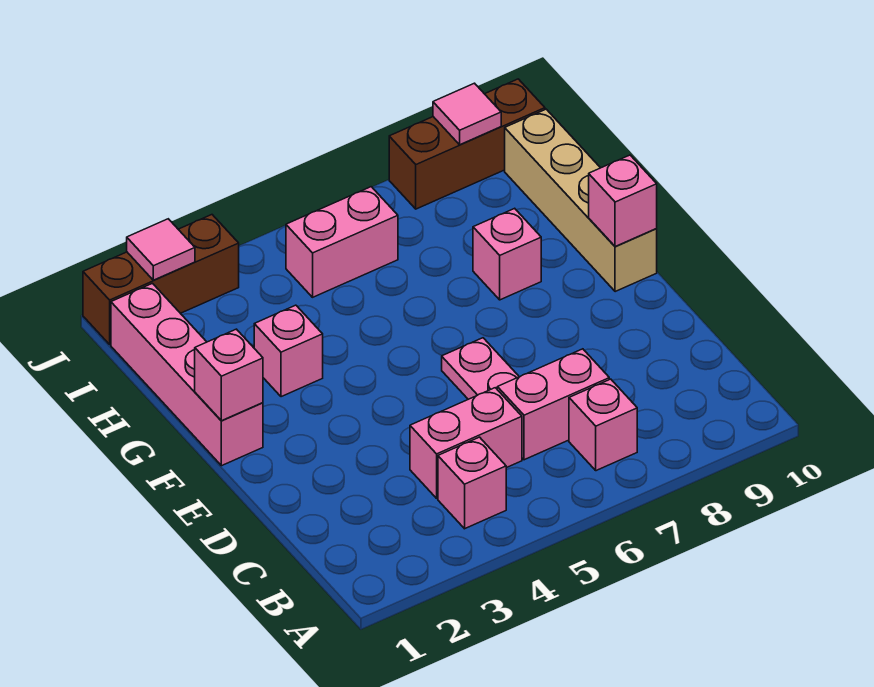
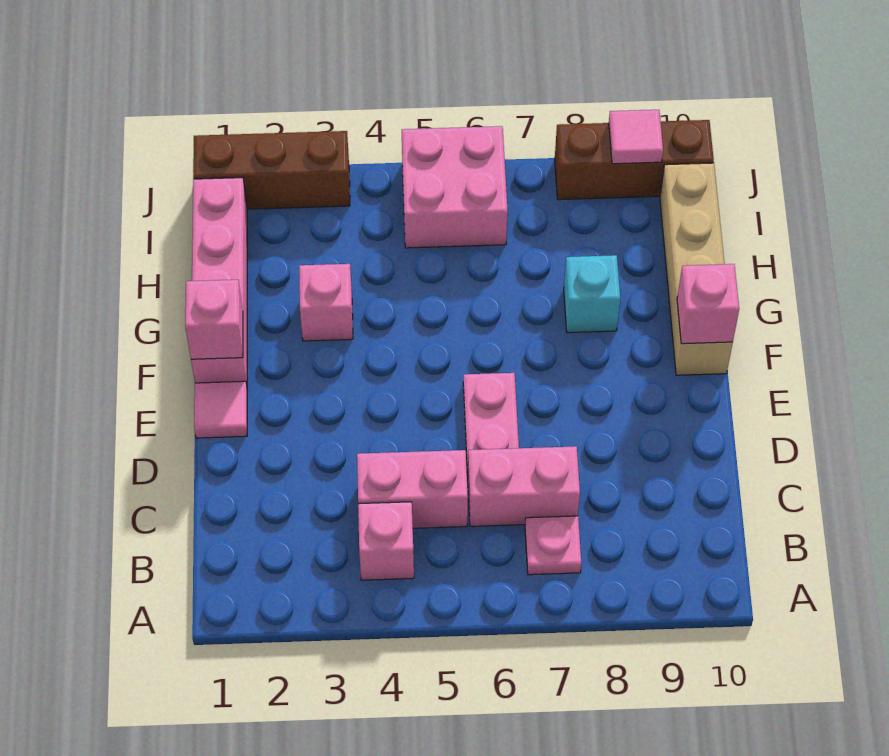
pink brick B7 level 1 -> pink plate B7 level 1
pink brick G8 level 1 -> cyan brick G8 level 1
pink brick I5:I6 level 1 -> pink brick I5:J6 level 1
pink tile J2 level 2 -> pink tile E1 level 1

